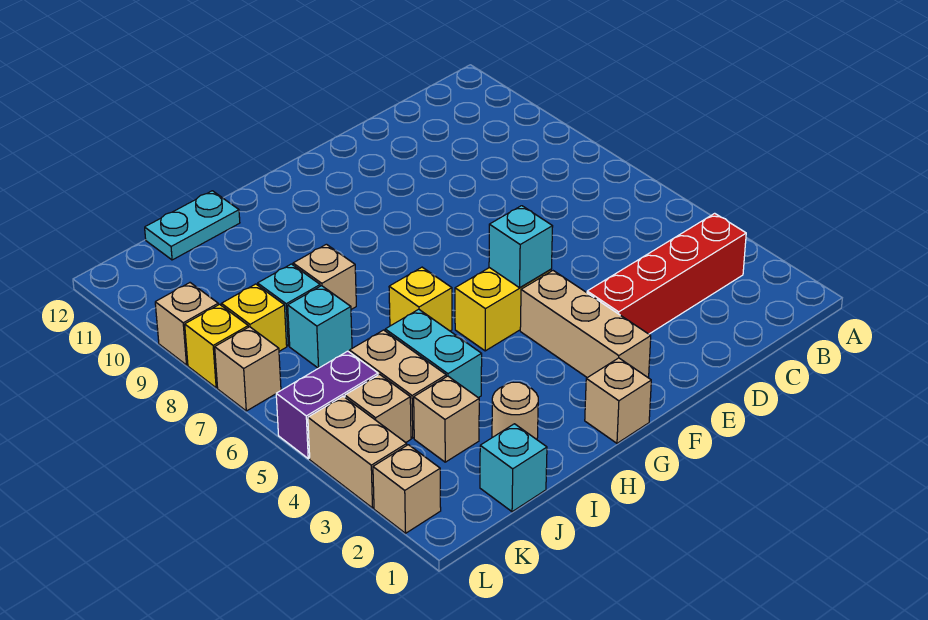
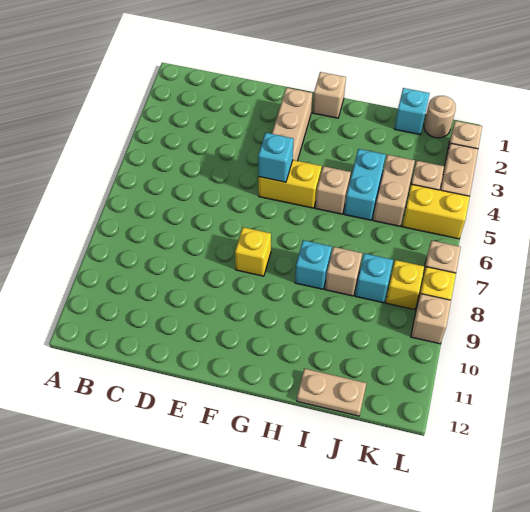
red brick B3:E3 level 1 -> none
yellow brick H6 level 1 -> yellow brick F8 level 1
tan round brick I2 level 1 -> tan round brick K1 level 1
cyan plate I12:J12 level 1 -> tan plate I12:J12 level 1
tan brick J3 level 1 -> tan brick H5 level 1
cyan brick J7 level 1 -> cyan brick H8 level 1
purple brick K5:L5 level 1 -> yellow brick K5:L5 level 1

